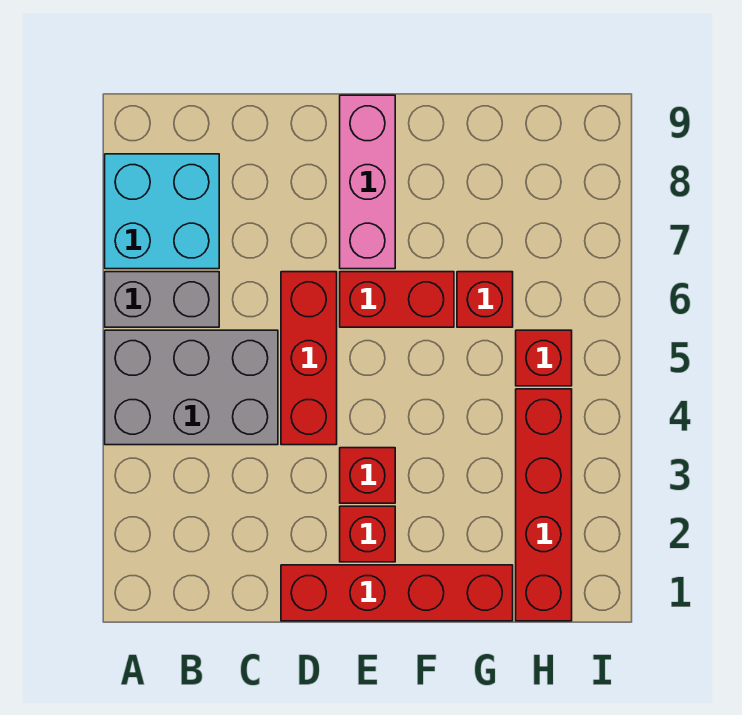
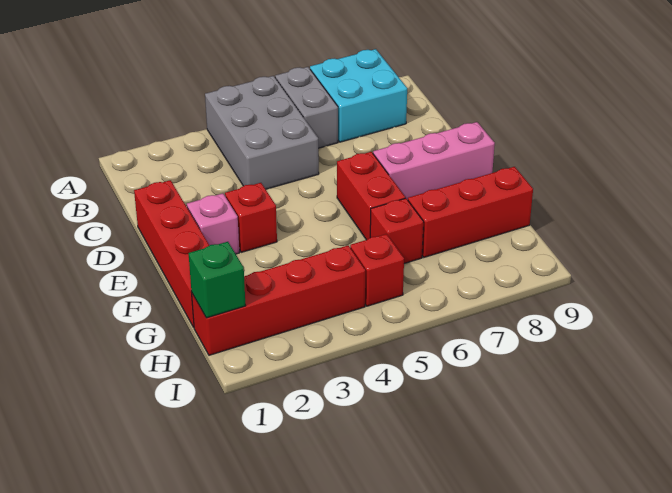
red brick D4:D6 level 1 -> red brick G7:G9 level 1
red brick E2 level 1 -> pink brick E2 level 1
none -> green brick H1 level 2

